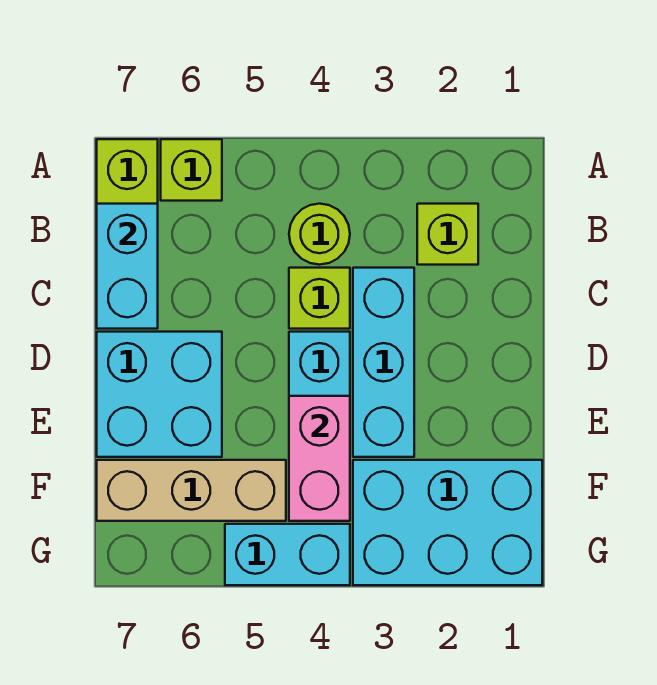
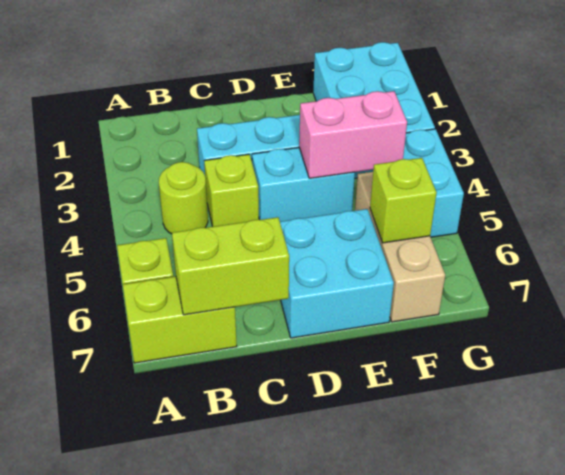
lime brick B2 level 1 -> lime brick F6 level 2
cyan brick B7:C7 level 2 -> lime brick B7:C7 level 2

